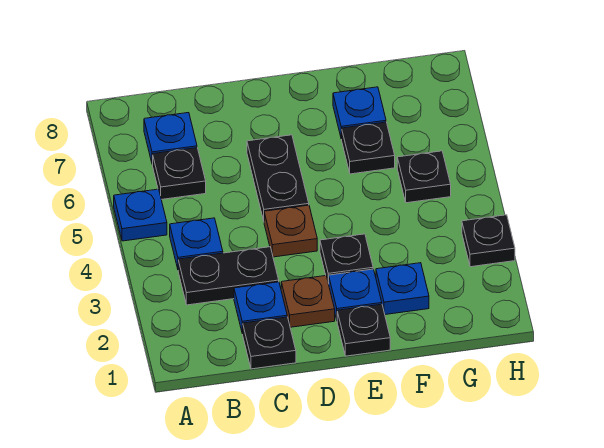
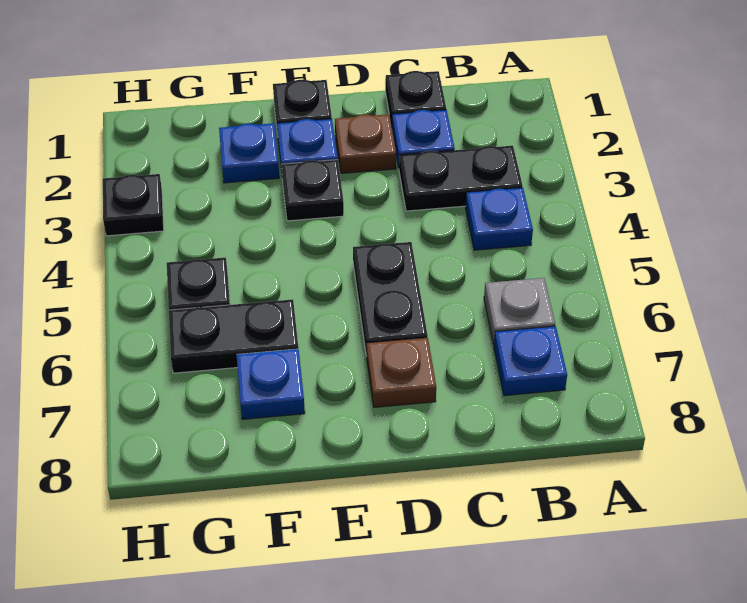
blue plate A5 level 1 -> none
black plate B6 level 1 -> grey plate B6 level 1
brown plate D4 level 1 -> brown plate D7 level 1
black plate F6 level 1 -> black plate F6:G6 level 1

